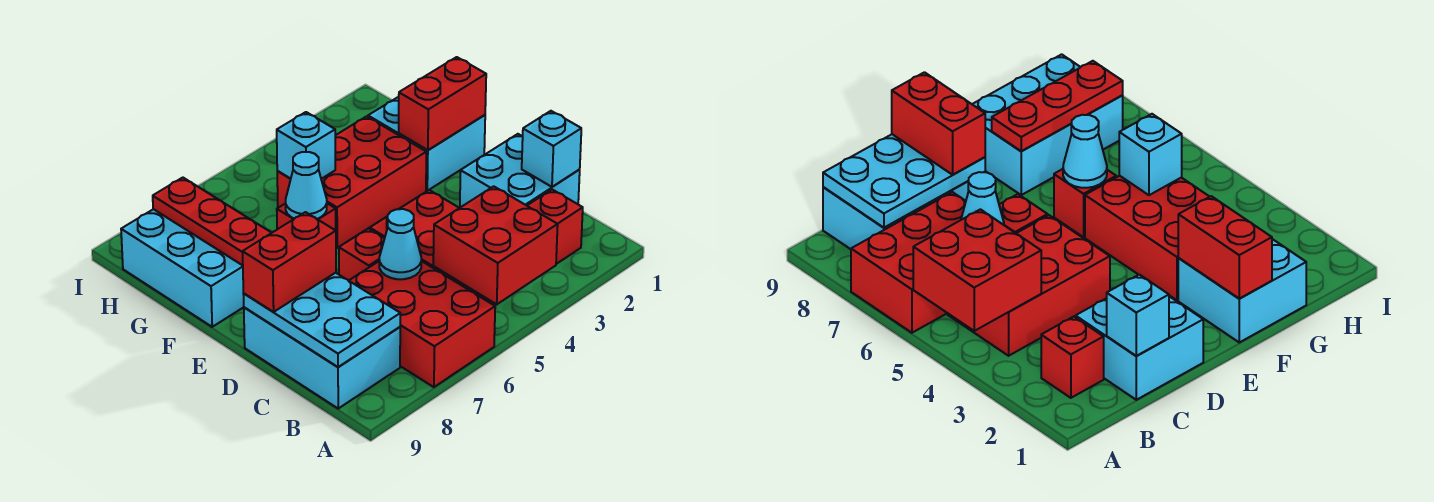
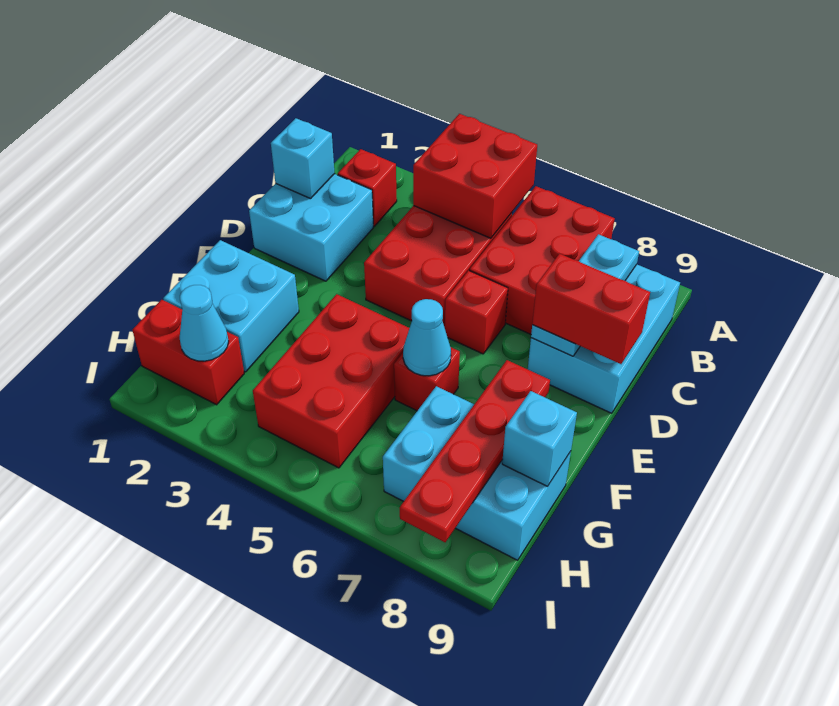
cyan plate B8:D9 level 2 -> cyan plate B8:D8 level 2
cyan cone C6 level 2 -> cyan cone H2 level 2
red brick F1:F2 level 2 -> red brick H1:H2 level 1
red brick F3:G5 level 1 -> red brick F4:H5 level 1
cyan brick F8:H9 level 1 -> cyan brick G7:H9 level 1
red plate F8:H8 level 2 -> red plate F8:I8 level 2
cyan brick G5 level 2 -> cyan brick G9 level 2

